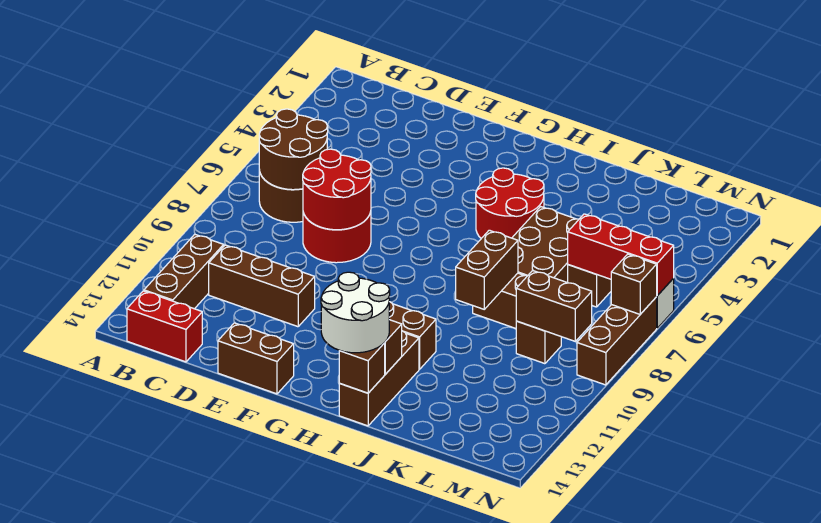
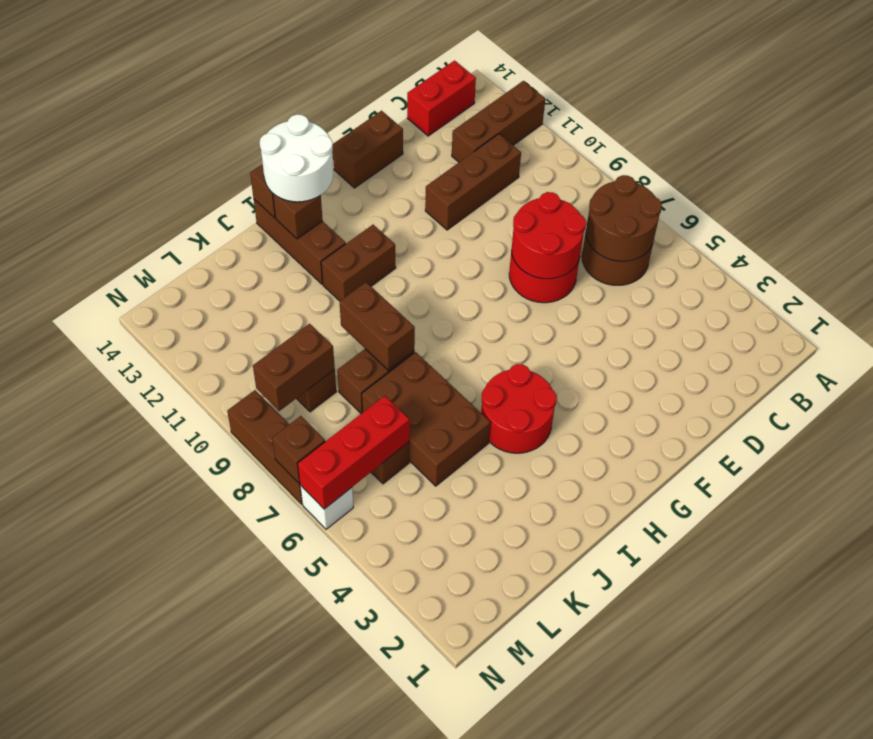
brown brick B11:B13 level 1 -> brown brick A12:C12 level 1

